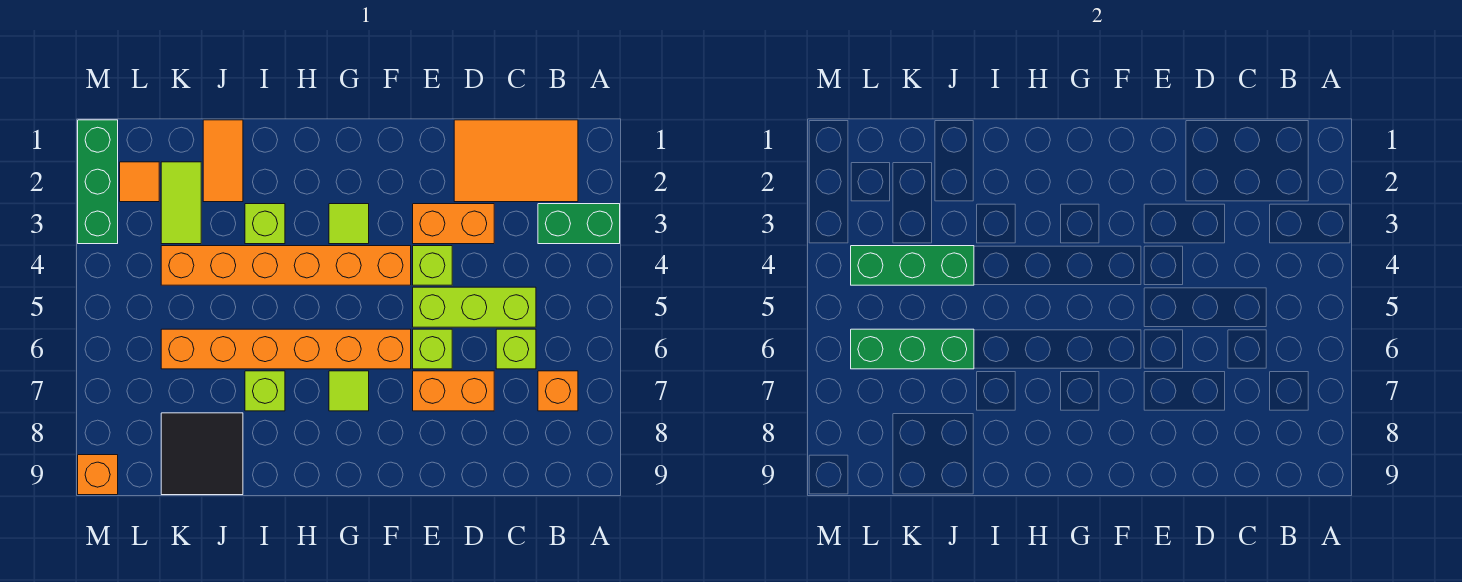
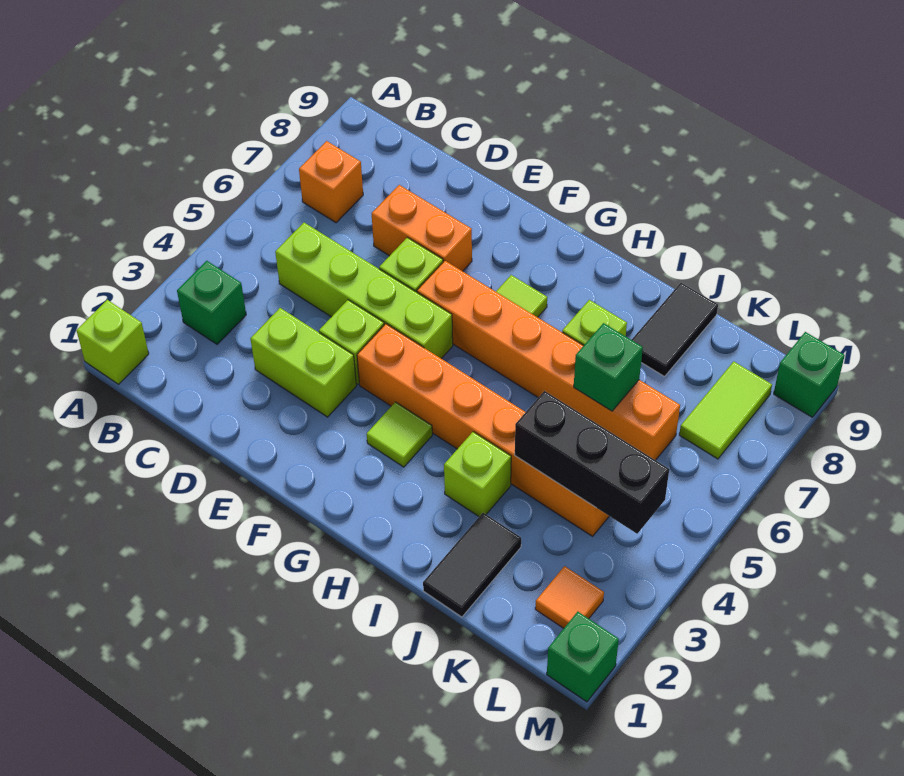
green brick A3:B3 level 1 -> green brick B3 level 1
orange tile B1:D2 level 1 -> none
lime brick C5:E5 level 1 -> lime brick C5:F5 level 1
lime brick C6 level 1 -> lime brick A1 level 1
orange brick D3:E3 level 1 -> lime brick D3:E3 level 1
orange tile J1:J2 level 1 -> black tile J1:J2 level 1
green brick J4:L4 level 2 -> black brick J4:L4 level 2
green brick J6:L6 level 2 -> green brick J6 level 2
black tile J8:K9 level 1 -> black tile J8:J9 level 1
lime tile K2:K3 level 1 -> lime tile L7:L8 level 1
green brick M1:M3 level 1 -> green brick M1 level 1
orange brick M9 level 1 -> green brick M9 level 1

